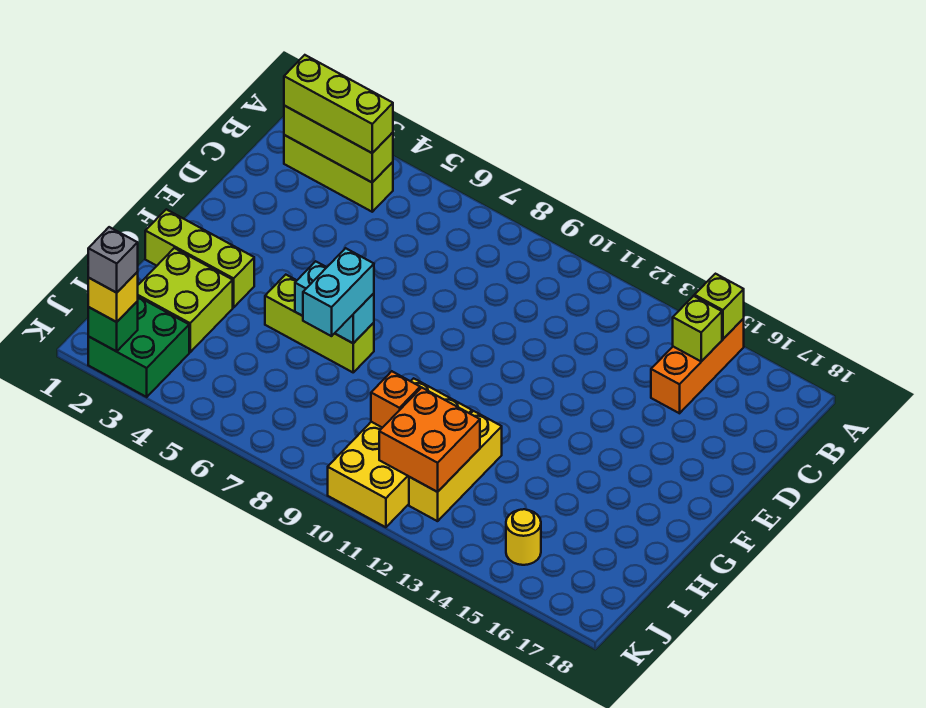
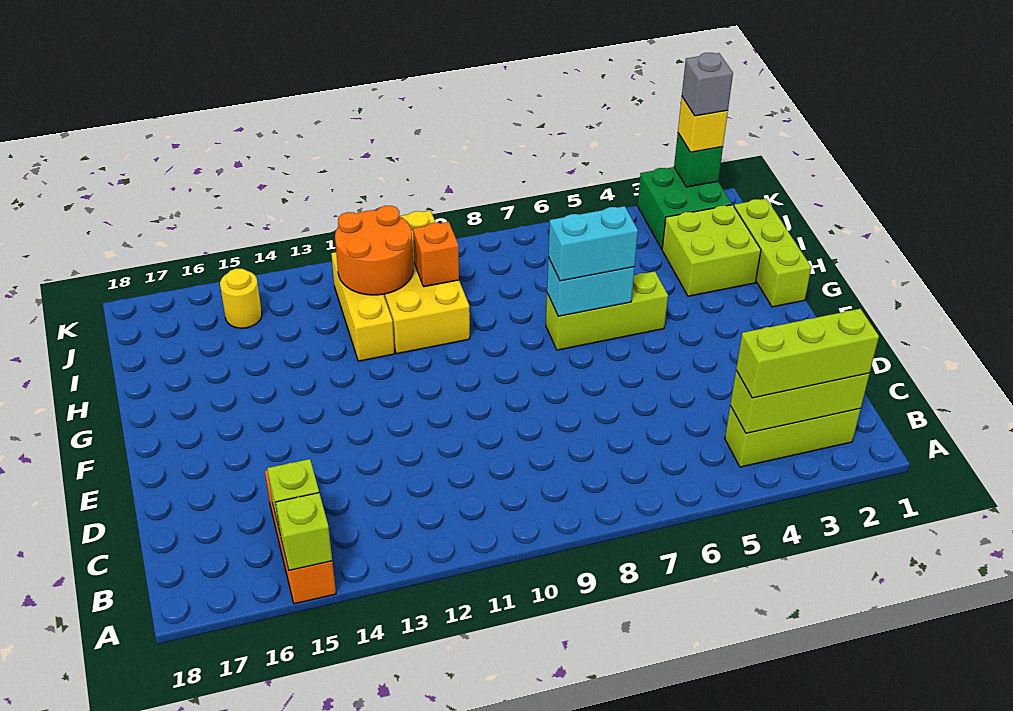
lime brick G1:G3 level 1 -> lime brick G1:I1 level 1
cyan brick G7:H7 level 3 -> cyan brick G6:G7 level 3
orange brick I11:J12 level 2 -> orange round brick I11:J12 level 2

